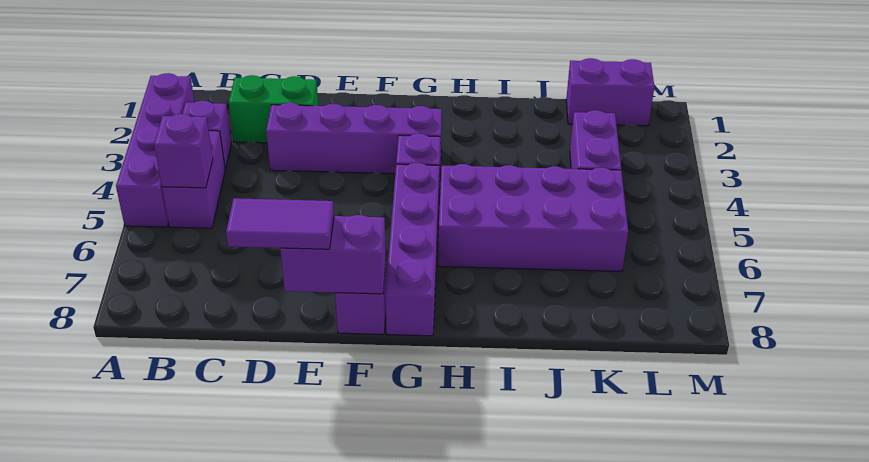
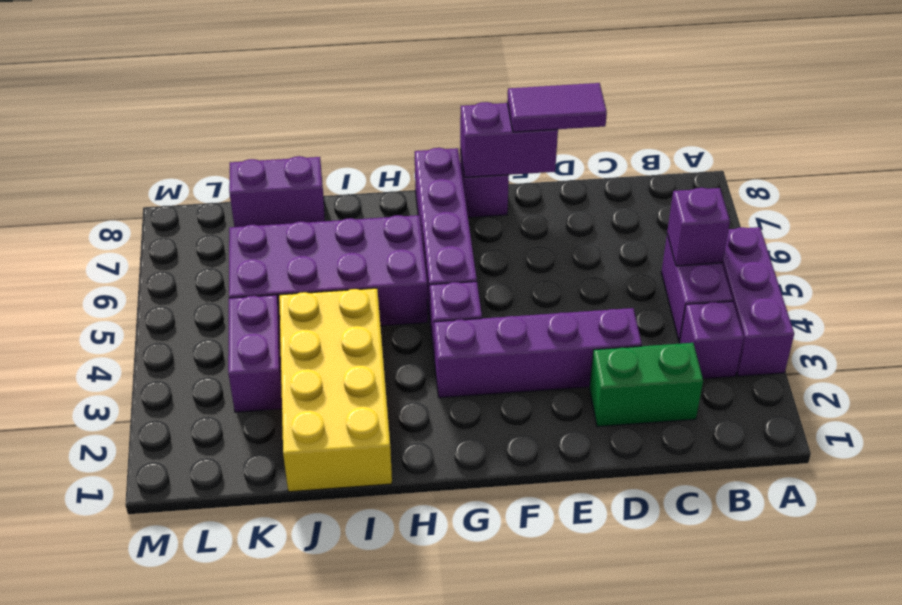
purple brick A2:A5 level 1 -> purple brick A3:A5 level 1
none -> yellow brick I1:J4 level 1
purple brick K1:L1 level 1 -> purple brick J8:K8 level 1

